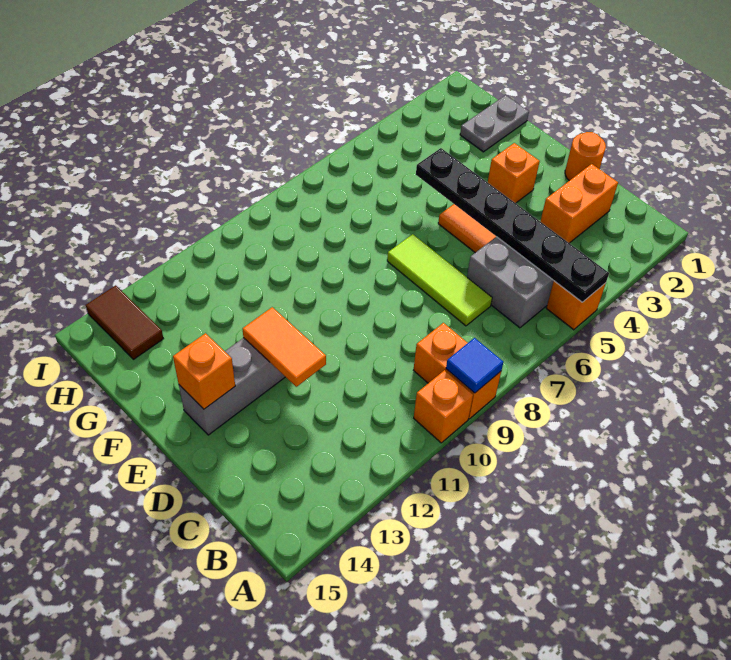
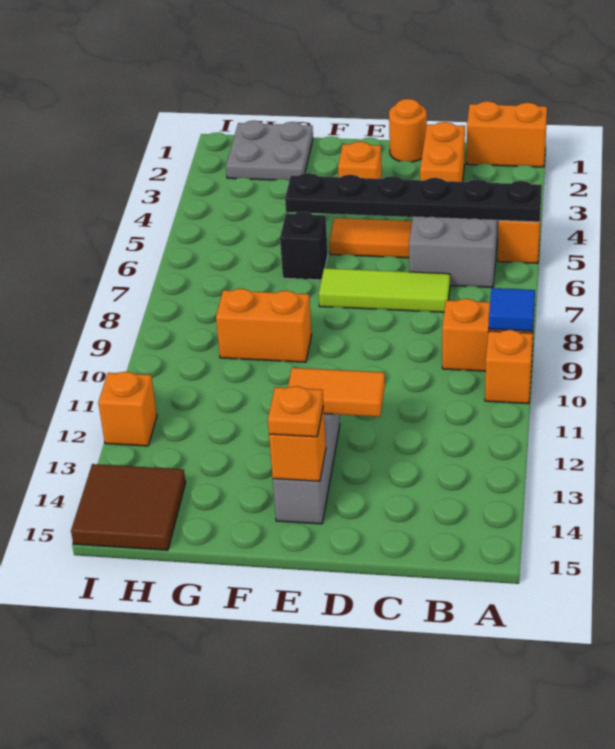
none -> orange brick A1:B1 level 1
none -> orange plate E14 level 3
none -> black brick F6 level 1
none -> orange brick F9:G9 level 1
grey plate G1:G2 level 1 -> grey plate G1:H2 level 1
brown tile H14:I14 level 1 -> brown tile H14:I15 level 1
none -> orange brick I12 level 1

